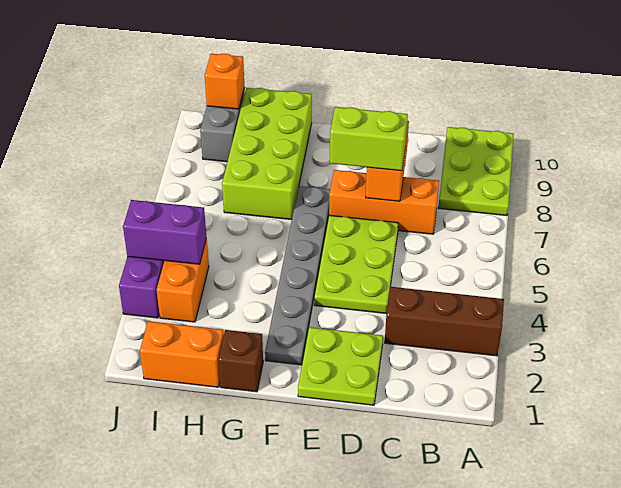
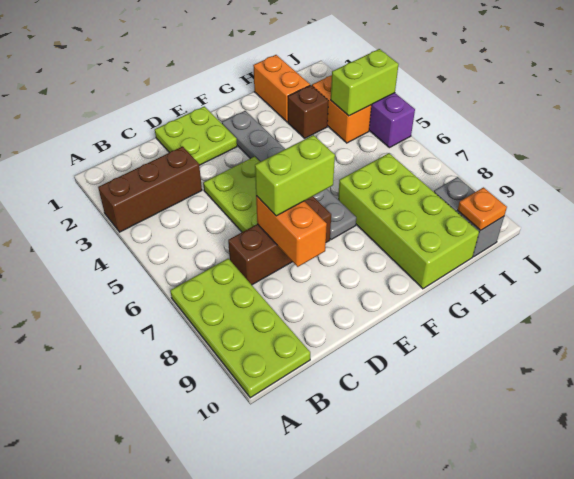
lime plate A8:B10 level 1 -> lime plate A7:B10 level 1
orange brick C7:E7 level 1 -> brown brick C7:E7 level 1
brown brick G1 level 1 -> brown brick H3 level 1
orange brick H1:I1 level 1 -> orange brick H1:H2 level 1
purple brick I4:J4 level 2 -> lime brick I4:J4 level 2
orange brick I10 level 2 -> orange plate I10 level 2

